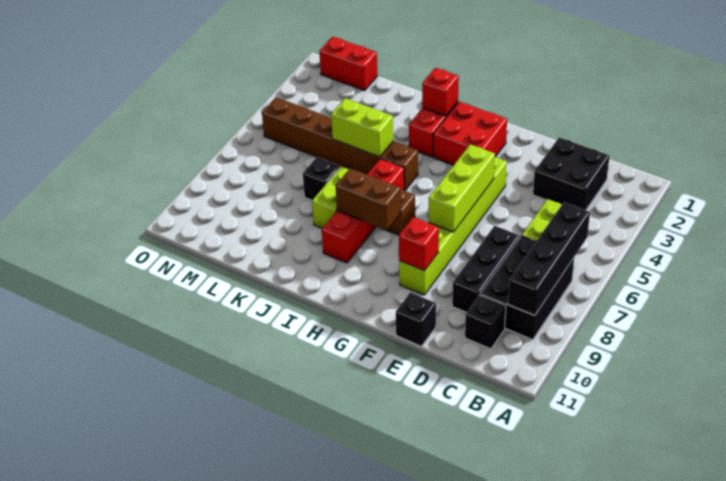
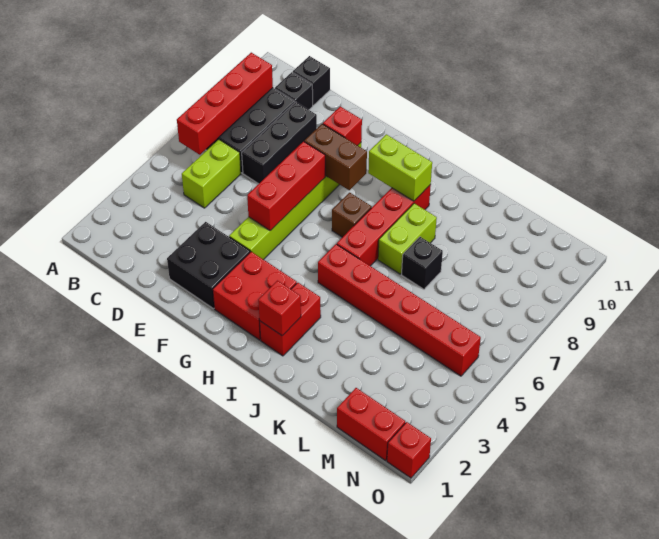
black brick B6:B9 level 2 -> red brick B6:B9 level 2
black brick C2:D3 level 1 -> black brick E2:F3 level 1
black brick E11 level 1 -> black brick C11 level 1
lime brick F5:F7 level 2 -> red brick F5:F7 level 2
brown brick H8:I8 level 2 -> brown brick F8:G8 level 2
brown brick I5:N5 level 1 -> red brick I5:N5 level 1
lime brick J5:K5 level 2 -> lime brick H9:I9 level 2
none -> red brick O1 level 1

